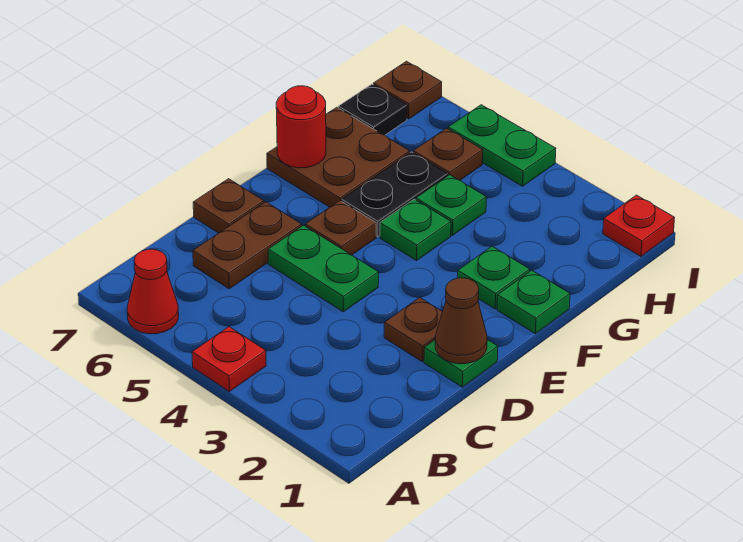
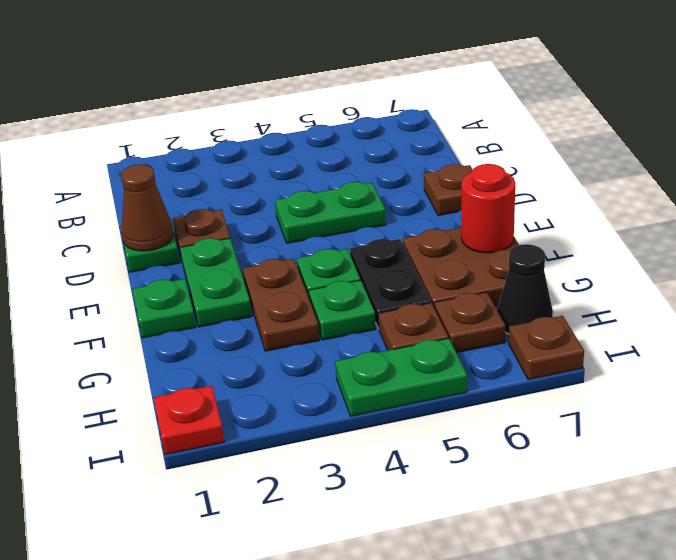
red plate A4 level 1 -> none
red cone A6 level 1 -> none
brown plate C6:D6 level 1 -> brown plate F3:G3 level 1
brown plate E5 level 1 -> brown plate H6 level 1
green plate F2 level 1 -> green plate E2:F2 level 1
black plate H7 level 1 -> black cone H7 level 1

